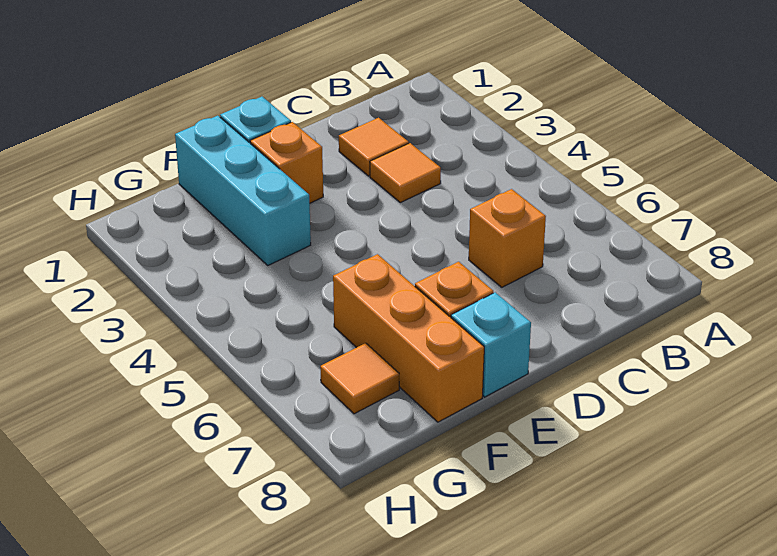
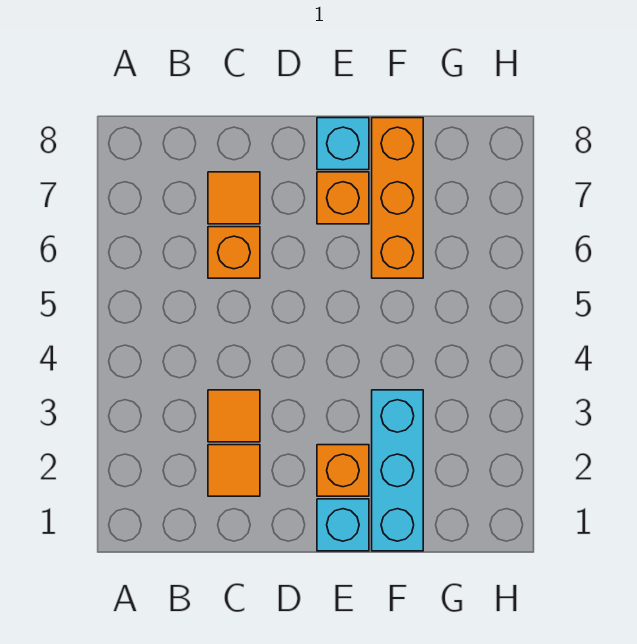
orange tile G7 level 1 -> orange tile C7 level 1

